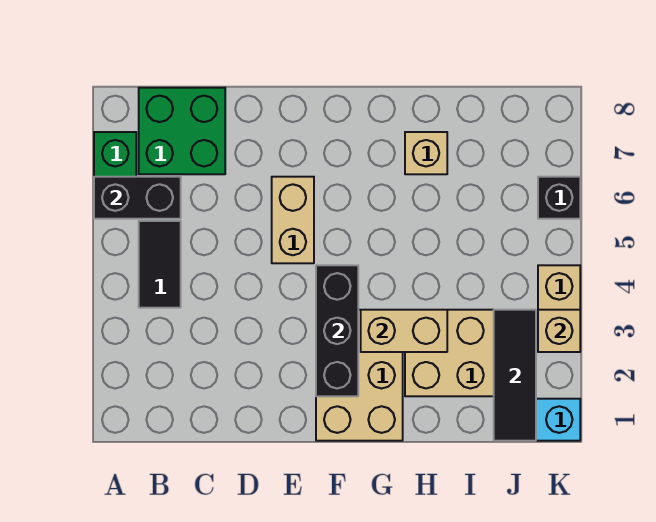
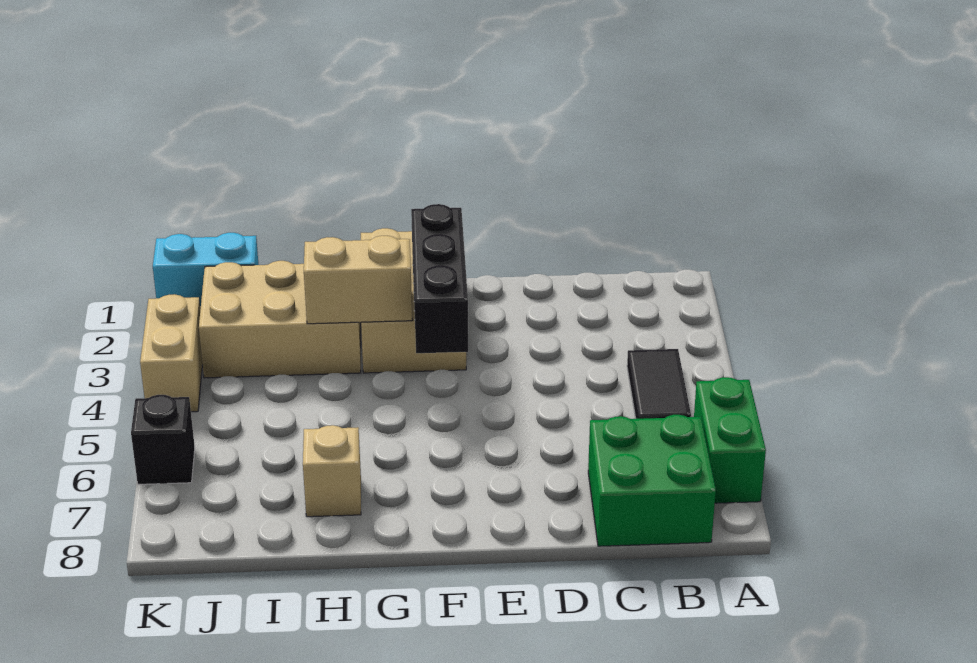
black brick A6:B6 level 2 -> none
tan brick E5:E6 level 1 -> none
black tile J1:J3 level 2 -> none
tan brick K3 level 2 -> none

